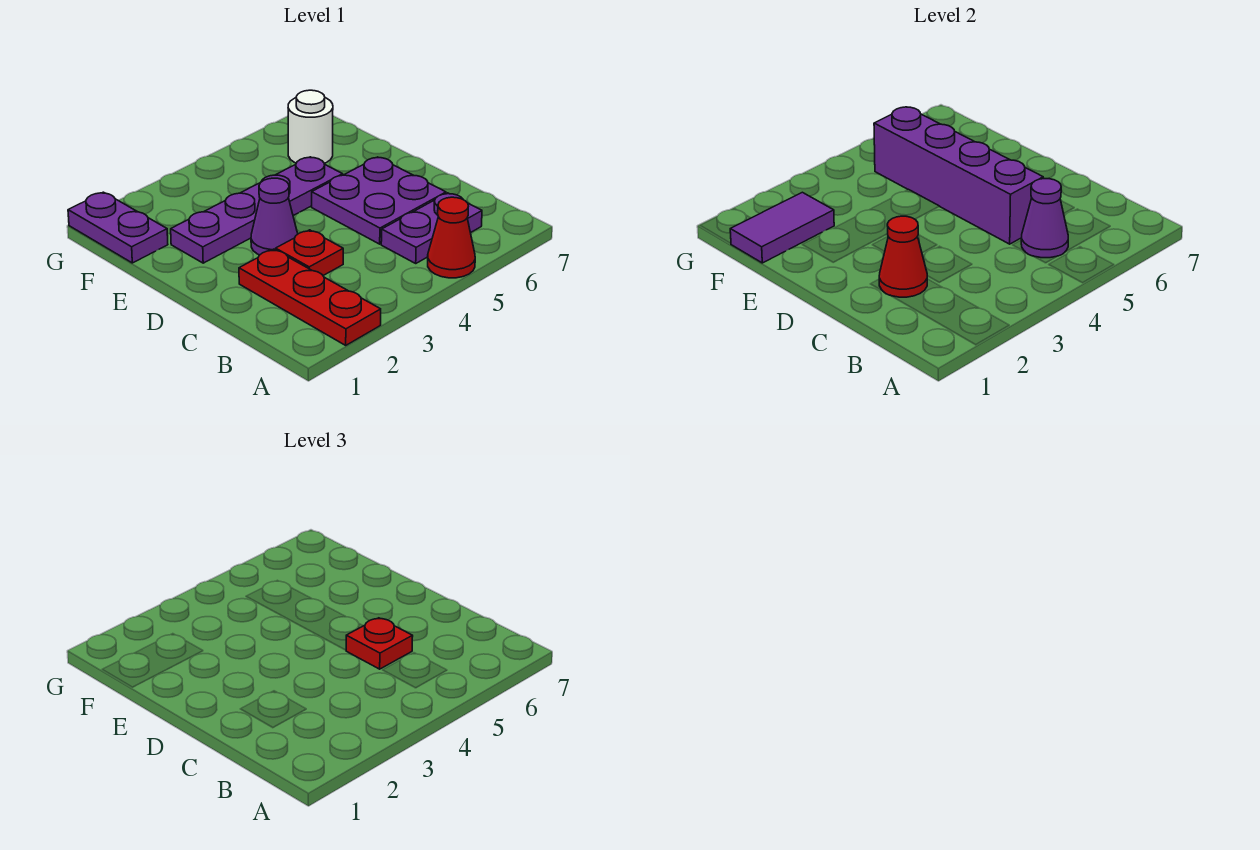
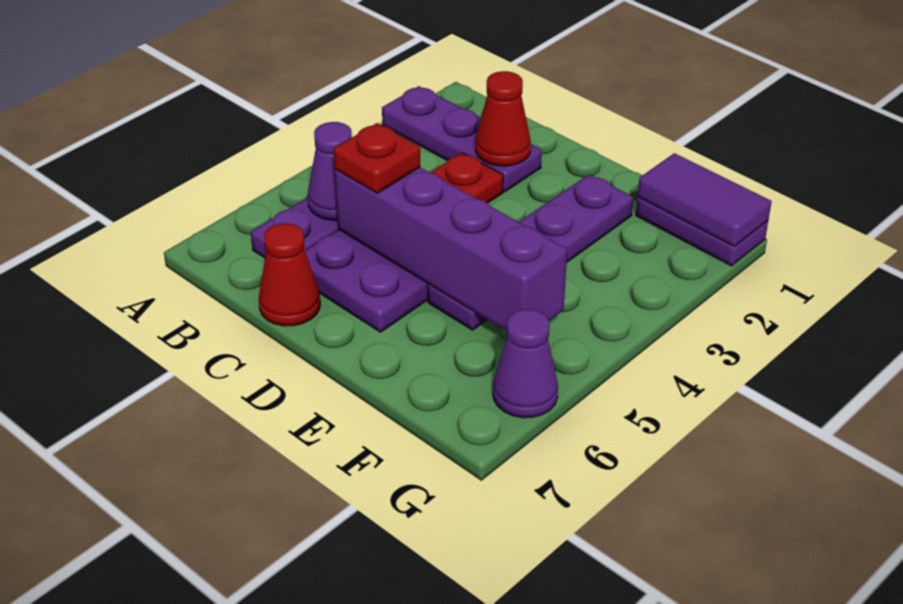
red plate A2:C2 level 1 -> purple plate A2:C2 level 1
red cone A5 level 1 -> red cone C7 level 1
purple cone D3 level 1 -> purple cone G6 level 1
purple tile F1:F2 level 2 -> purple tile F1:G1 level 2
white round brick F6 level 1 -> none

